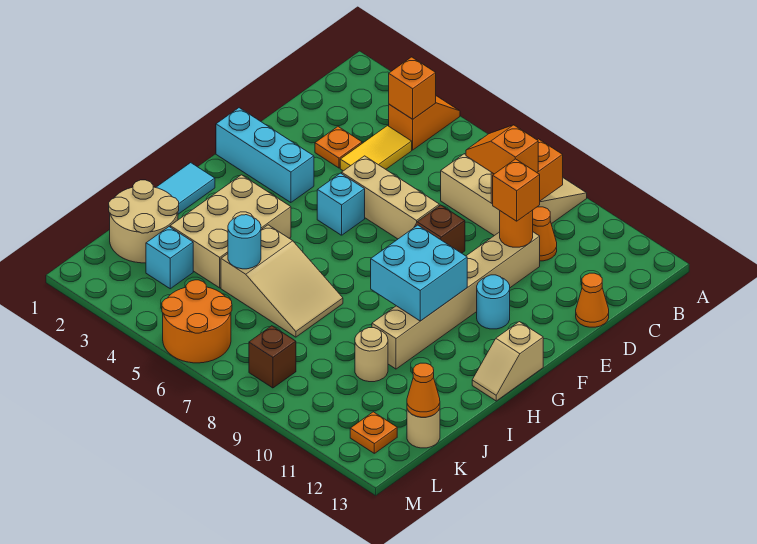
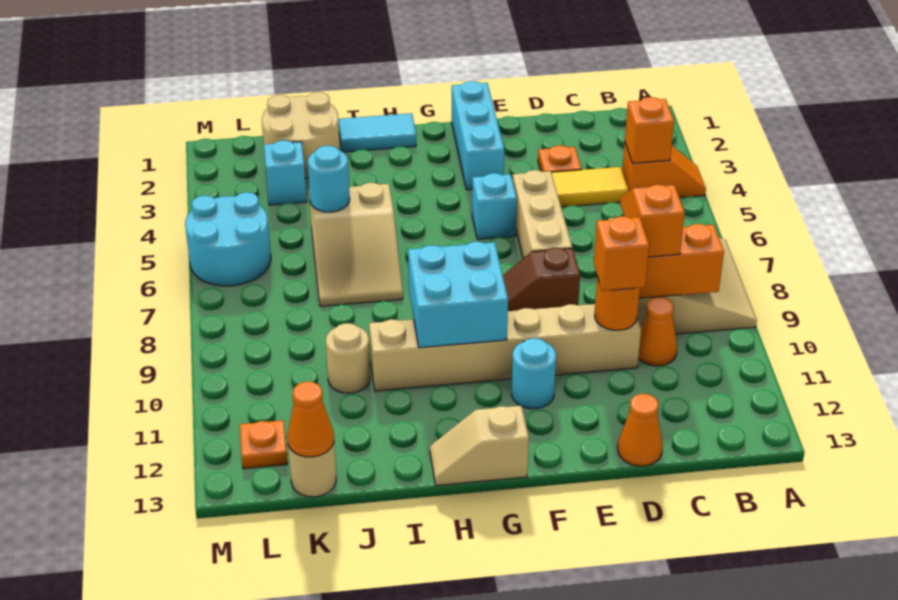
tan brick H3:J4 level 1 -> none
orange round brick L5:M6 level 1 -> cyan round brick L5:M6 level 1
brown brick L8 level 1 -> none

